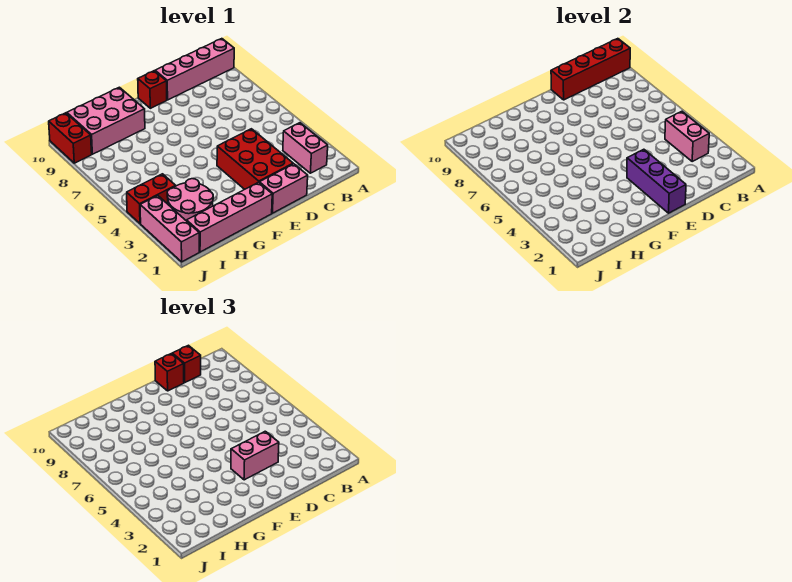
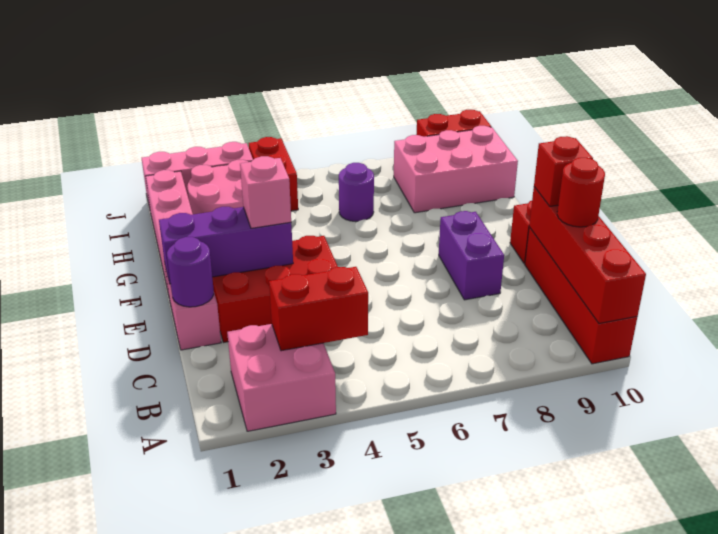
pink brick A10:D10 level 1 -> red brick A10:D10 level 1
pink brick B2:B3 level 1 -> pink brick A2:B3 level 1
pink brick B3:B4 level 2 -> red brick B3:B4 level 2
red brick C10 level 3 -> red round brick C10 level 3
none -> purple round brick D1 level 2
pink brick D3:E3 level 3 -> pink brick E3 level 3
none -> purple brick D8:E8 level 1
pink brick G9:I10 level 1 -> pink brick H8:I10 level 1
none -> purple round brick H6 level 1

